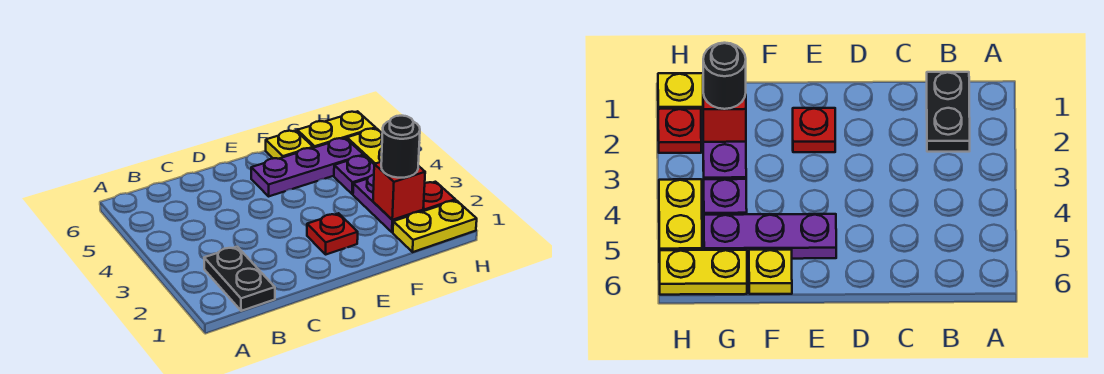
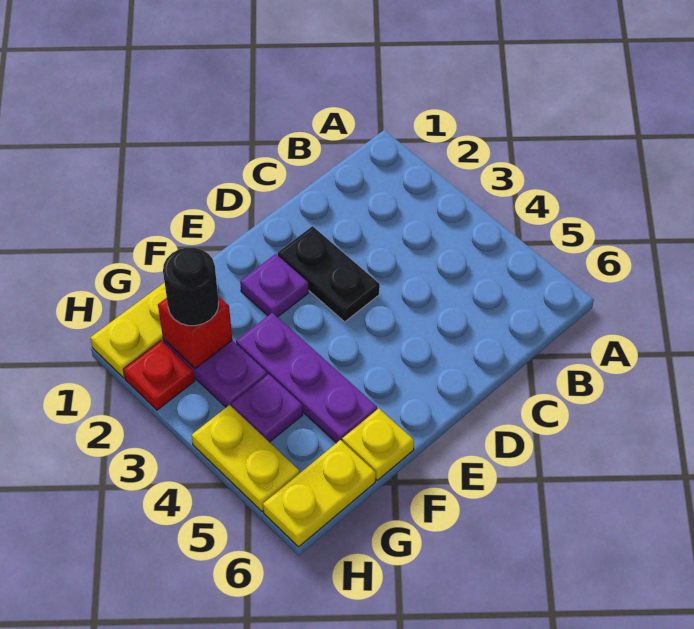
black plate B1:B2 level 1 -> black plate D2:D3 level 1
red plate E2 level 1 -> purple plate E2 level 1
purple plate E5:G5 level 1 -> purple plate F3:F5 level 1

